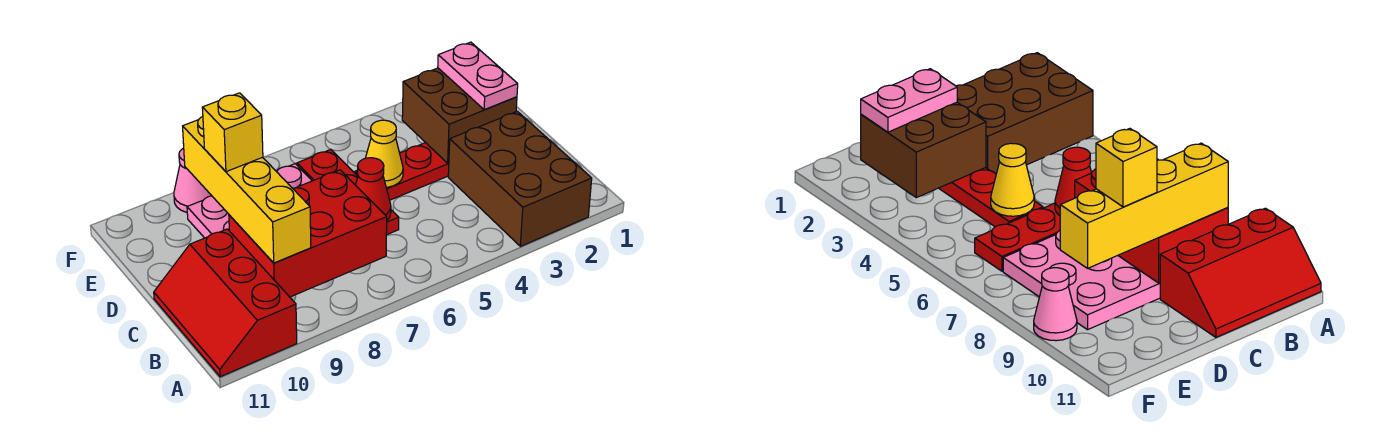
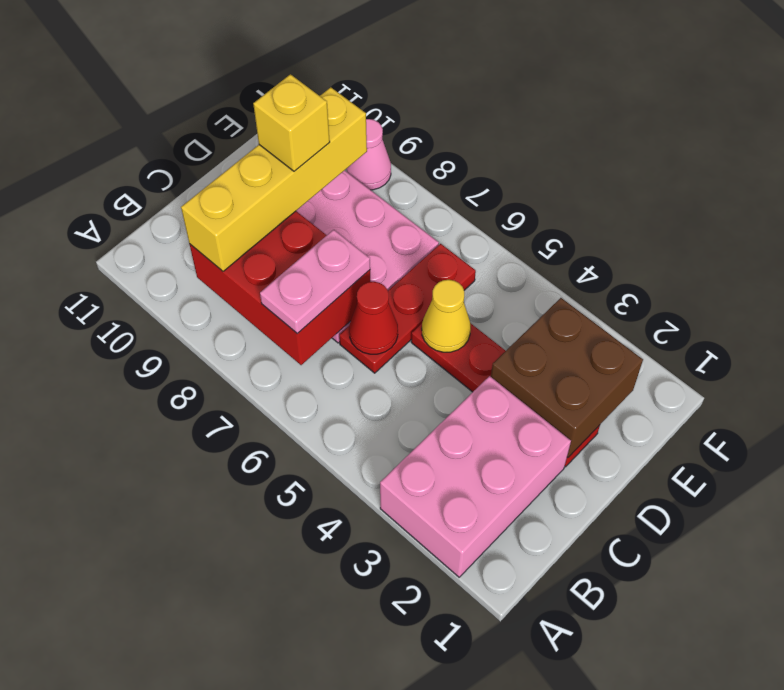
brown brick A2:C3 level 1 -> pink brick A2:C3 level 1
red slope A10:C11 level 1 top 10 -> none
pink plate D2:E2 level 3 -> pink plate B7:C7 level 3

